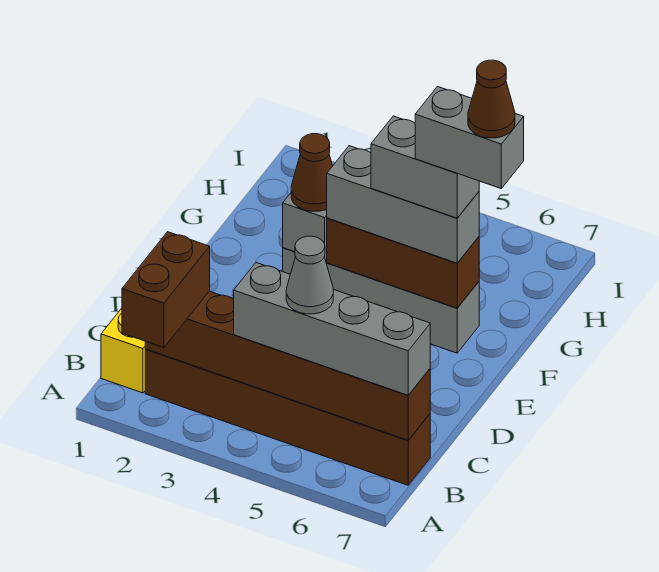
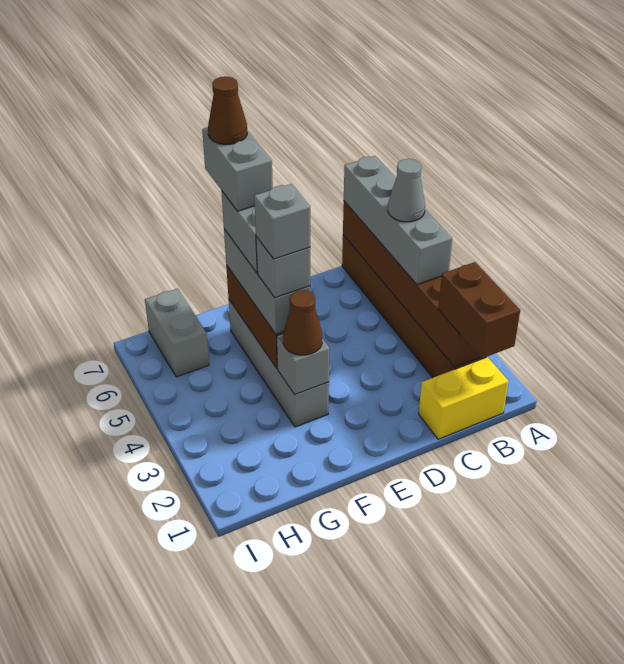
brown brick A2:B2 level 3 -> brown brick B1:B2 level 3
none -> grey brick F4 level 4
none -> grey brick F4 level 5
none -> grey brick H6:H7 level 1

